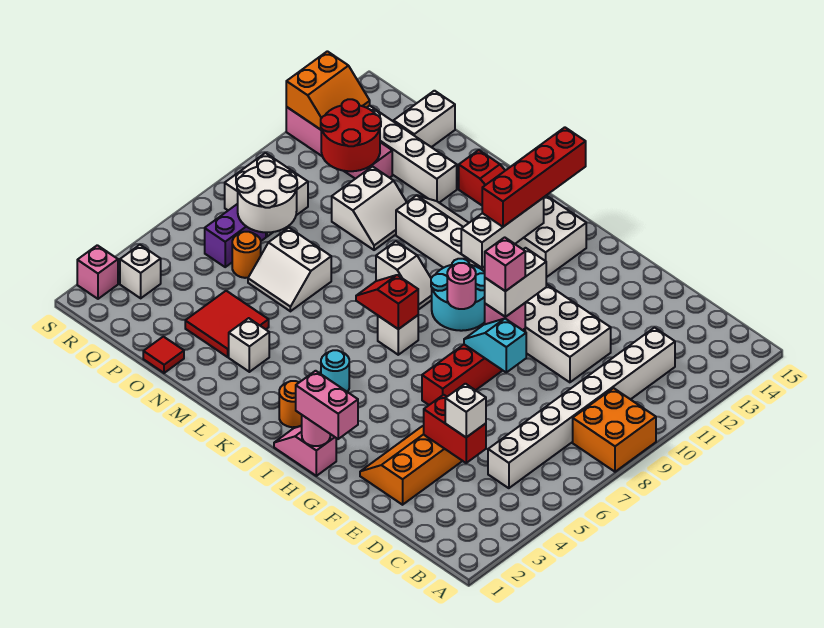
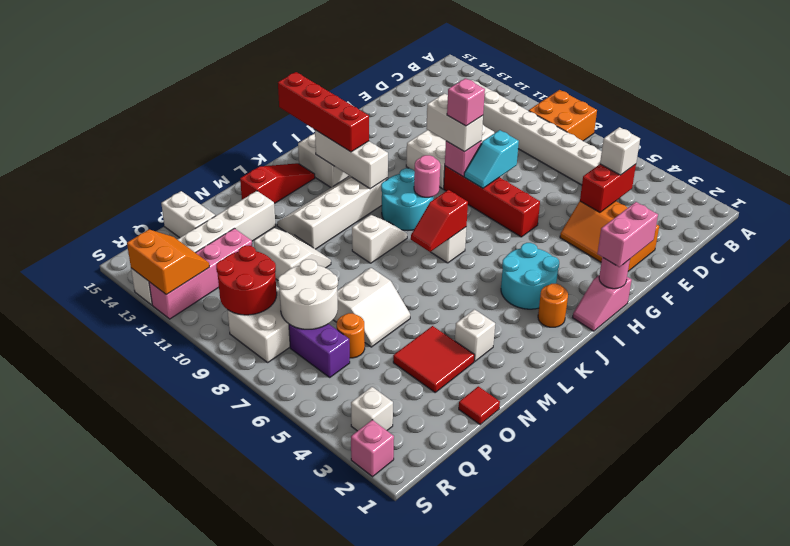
cyan round brick J4 level 1 -> cyan round brick I3:J4 level 1
red round brick P11:Q12 level 2 -> red round brick Q9:R10 level 2

